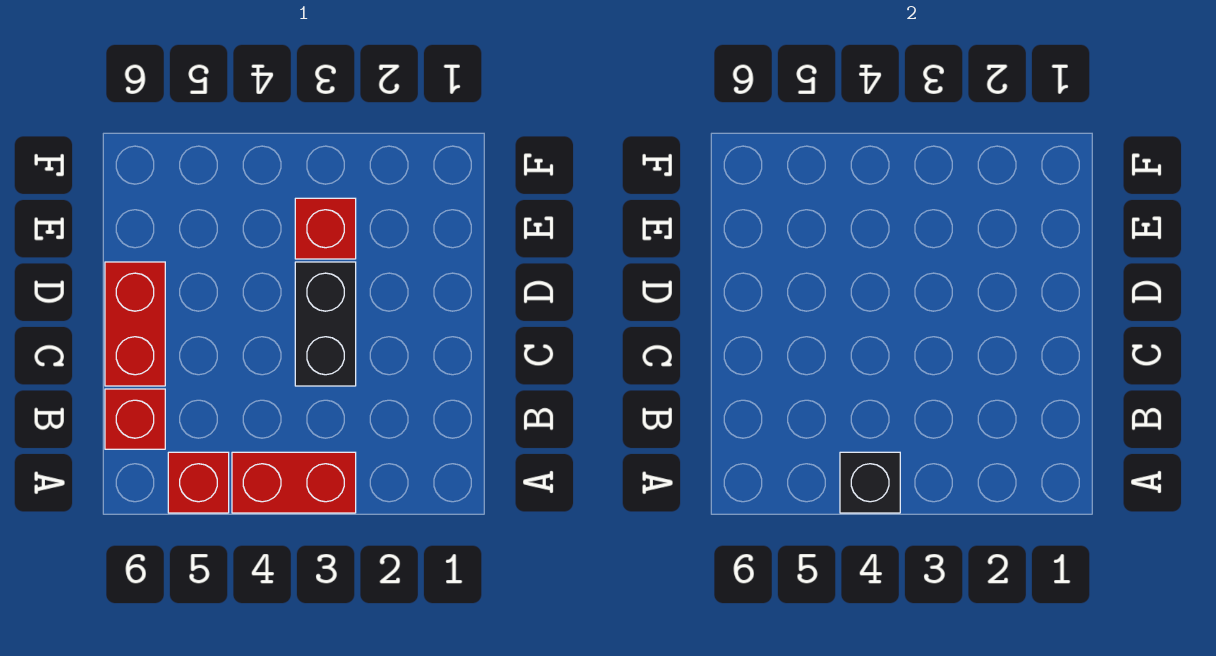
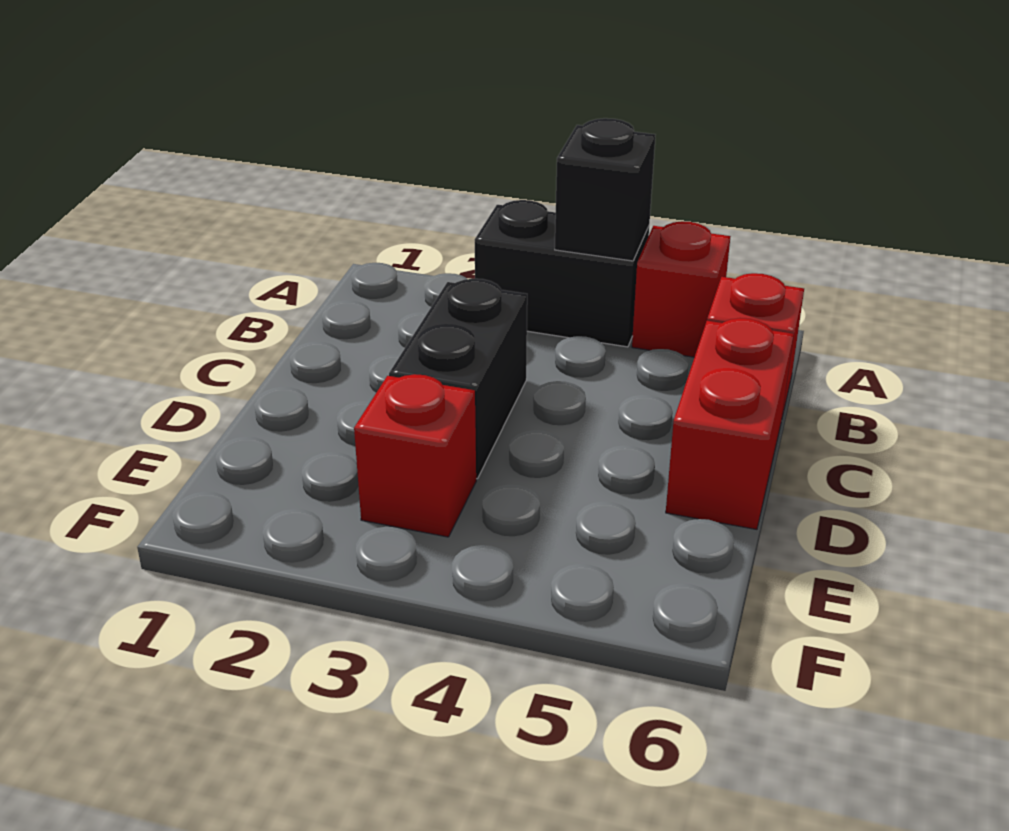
red brick A3:A4 level 1 -> black brick A3:A4 level 1

